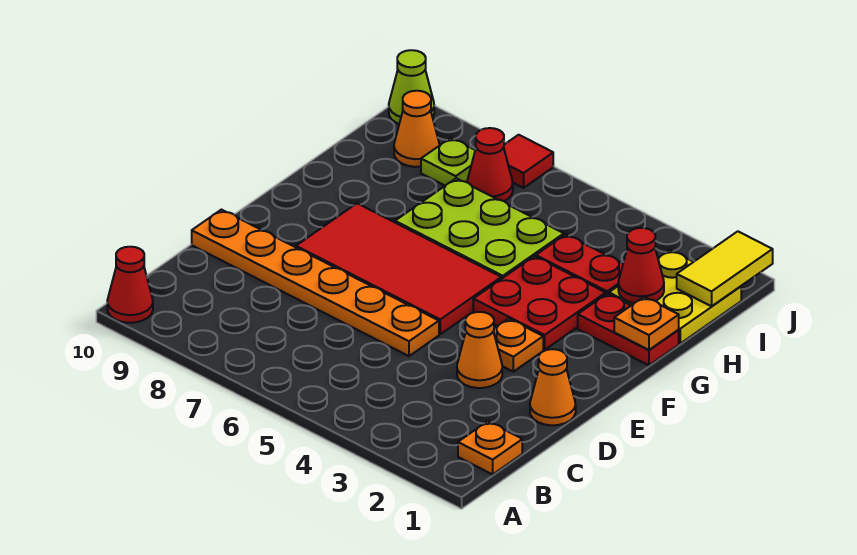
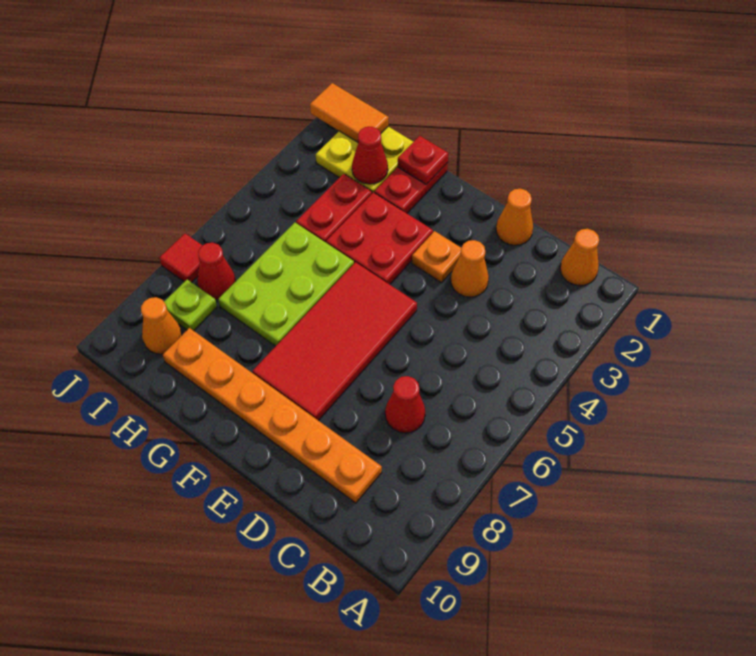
red cone A10 level 1 -> red cone C7 level 1
orange plate B1 level 1 -> orange cone B1 level 1
orange plate D5:D10 level 1 -> orange plate C9:H9 level 1
orange plate G1 level 2 -> red plate G1 level 2
yellow tile I1:J1 level 2 -> orange tile I1:J1 level 2
lime cone J10 level 1 -> none

